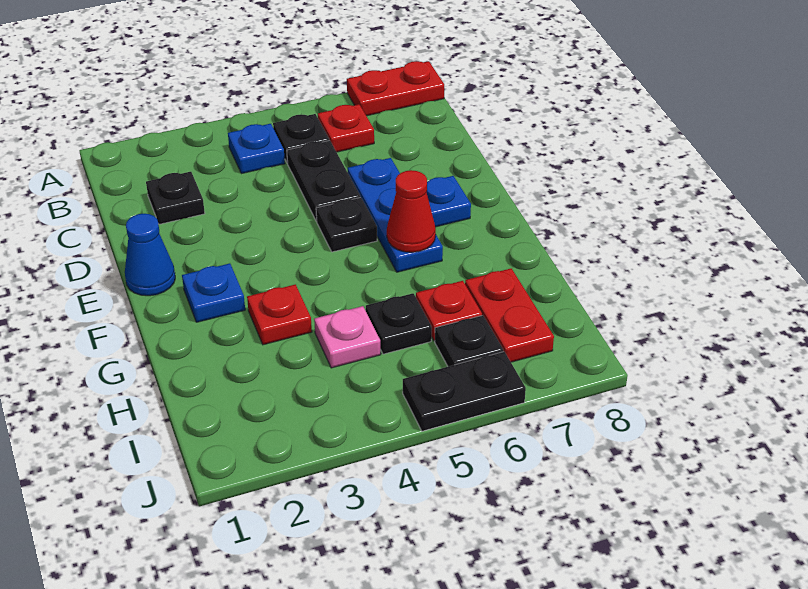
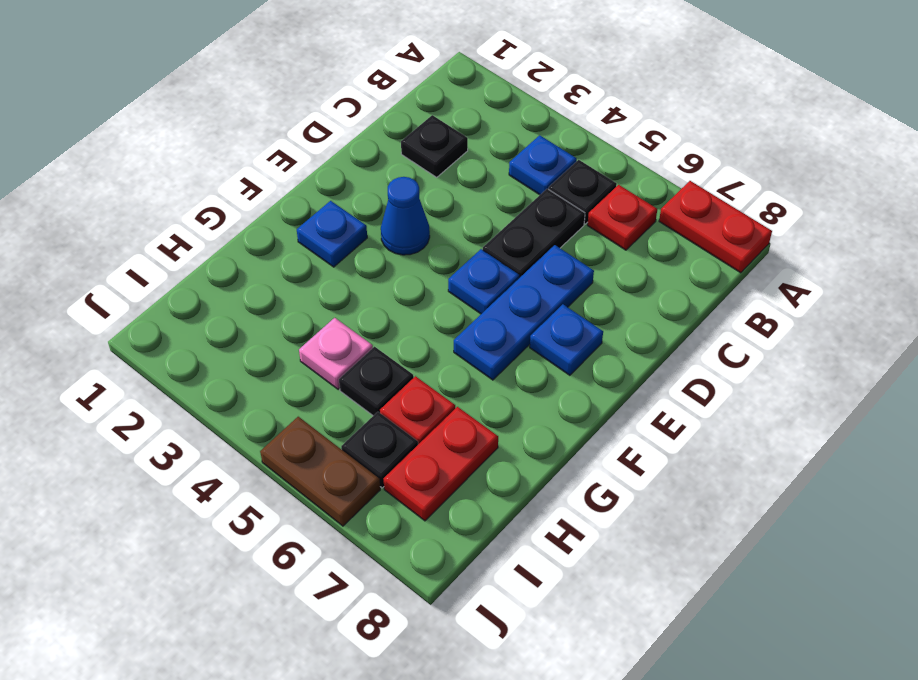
blue cone E1 level 1 -> blue cone E3 level 1
black plate E5 level 1 -> blue plate E5 level 1
red cone F6 level 2 -> none
red plate G3 level 1 -> none
black plate J5:J6 level 1 -> brown plate J5:J6 level 1

